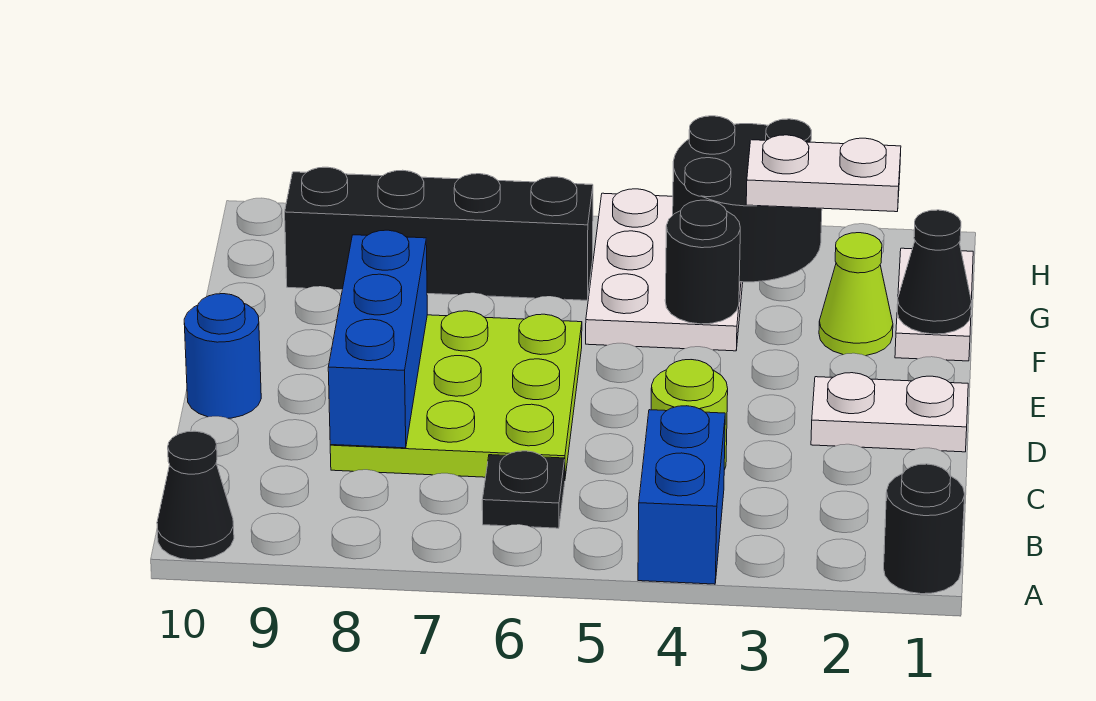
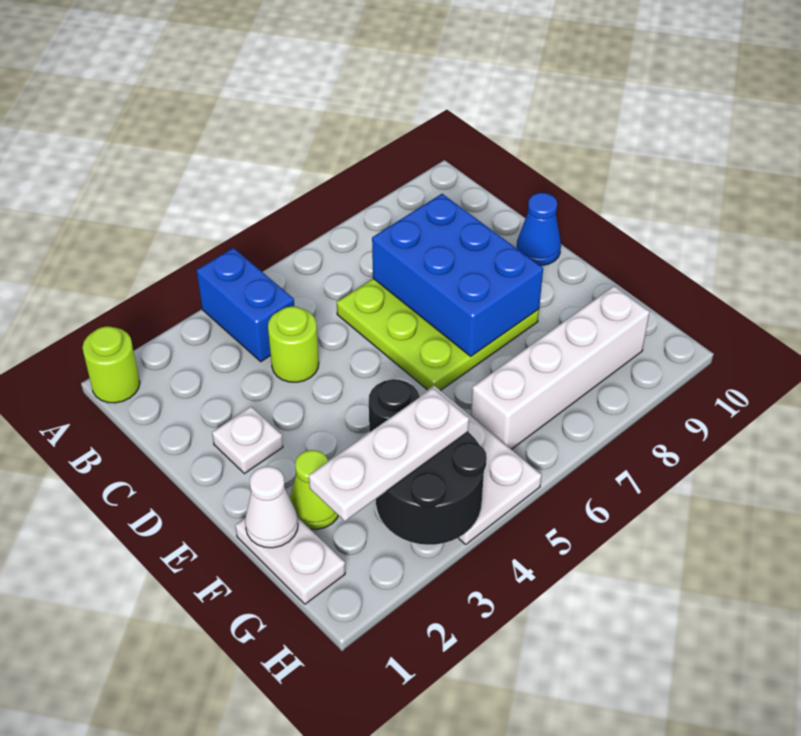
black round brick A1 level 1 -> lime round brick A1 level 1
black cone A10 level 1 -> none
black plate B6 level 1 -> none
blue brick C8:E8 level 2 -> blue brick C7:E8 level 2
white plate D1:D2 level 1 -> white plate D2 level 1
blue round brick D10 level 1 -> blue cone D10 level 1
black cone F1 level 2 -> white cone F1 level 2
white plate G2:G3 level 3 -> white plate G2:G4 level 3
black brick G6:G9 level 1 -> white brick G6:G9 level 1

